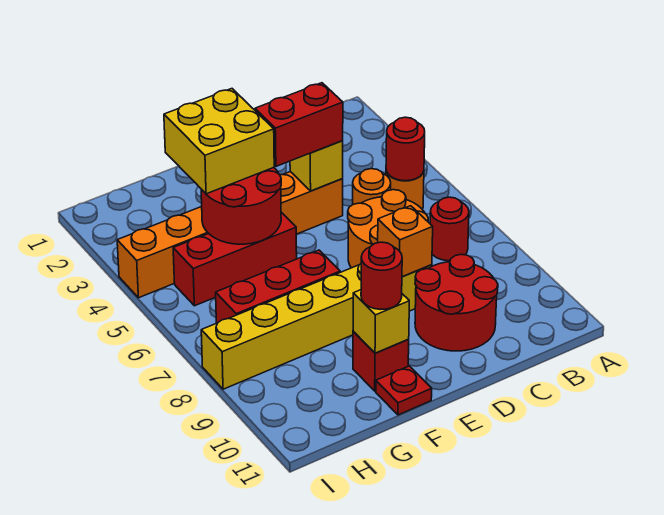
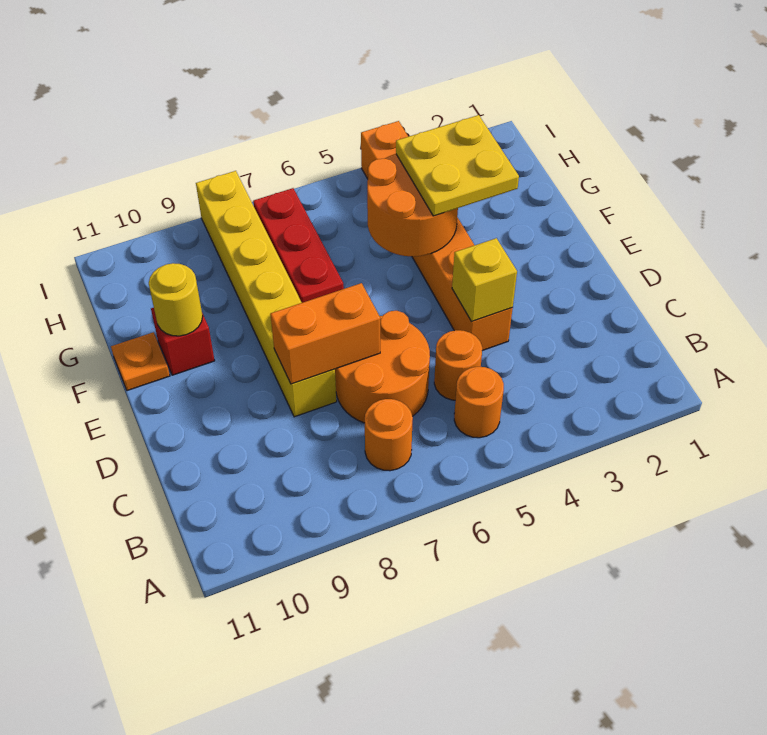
red round brick B5 level 2 -> none
red round brick B7 level 1 -> orange round brick B7 level 1
red round brick C9:D10 level 1 -> none
red brick D4:E4 level 3 -> none
orange brick D8 level 2 -> orange brick D7:D8 level 2
yellow brick F3:G4 level 3 -> yellow plate F3:G4 level 3
red round brick F4:G5 level 2 -> orange round brick F4:G5 level 2
red brick F5:H5 level 1 -> none
yellow brick F10 level 2 -> yellow round brick F10 level 2
red round brick F10 level 3 -> none
red plate F11 level 1 -> orange plate F11 level 1

